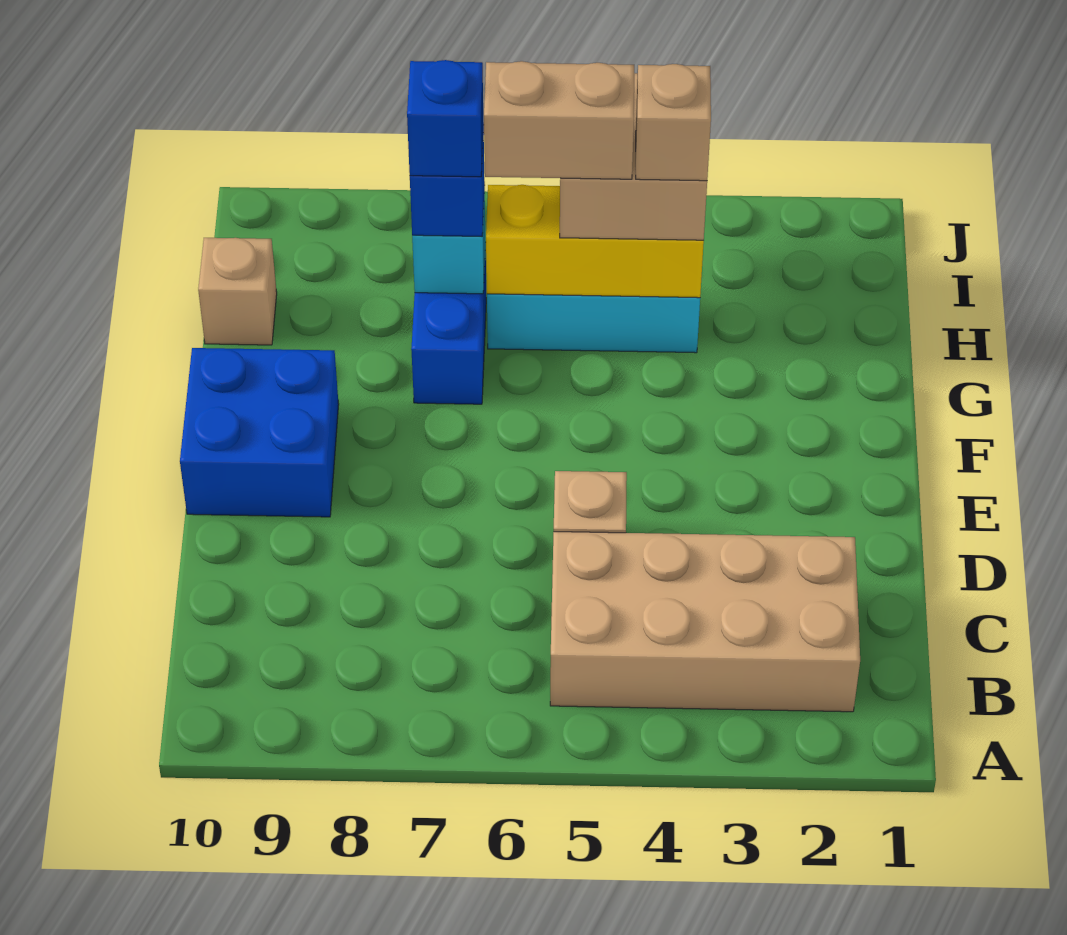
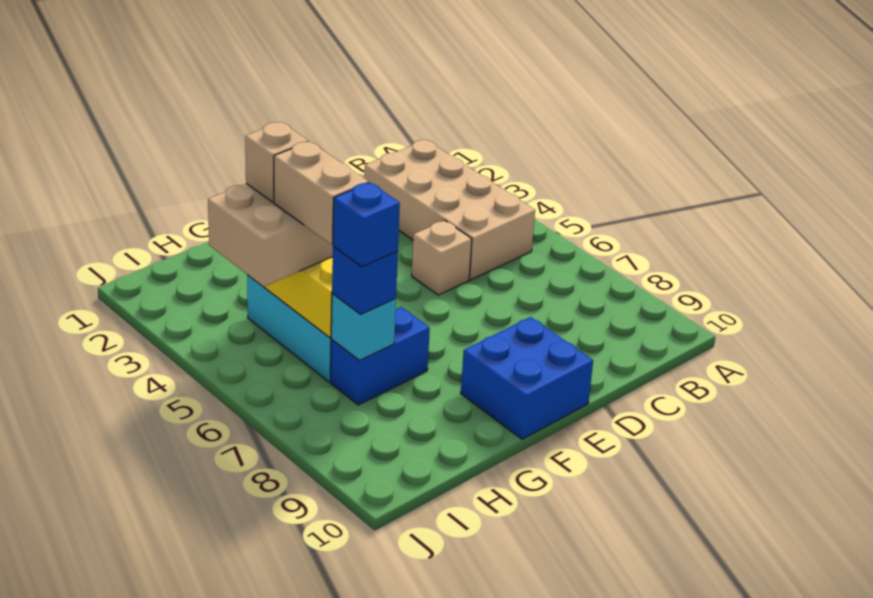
tan brick H10 level 1 -> none

